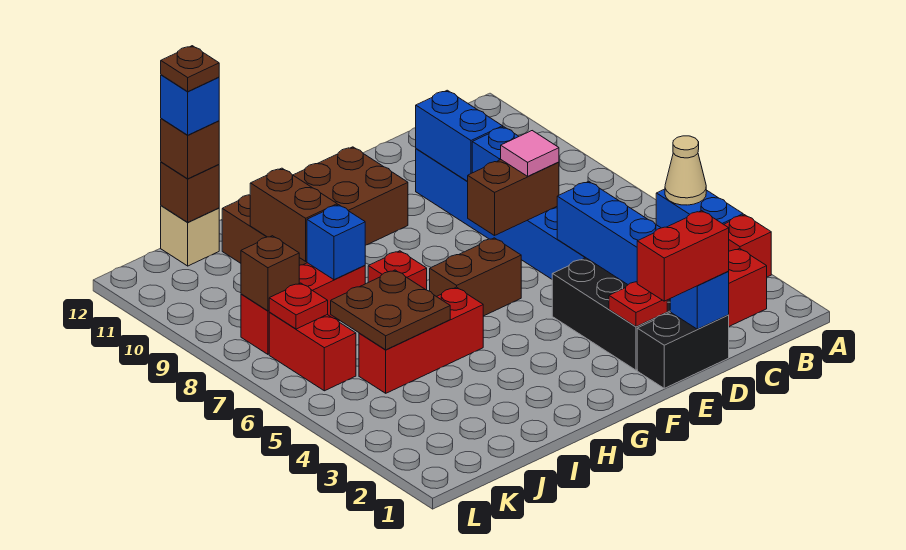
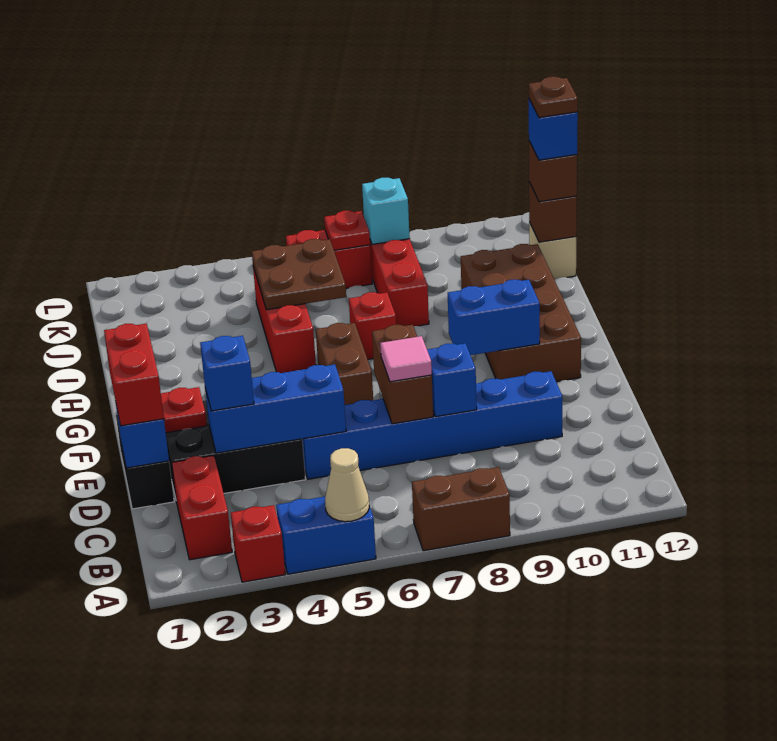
blue brick D9:D10 level 2 -> blue brick F9:F10 level 2
blue brick I8 level 2 -> blue brick D3 level 3
brown brick I9:I10 level 2 -> brown brick A7:A8 level 1
brown brick K8 level 2 -> cyan brick K8 level 2

